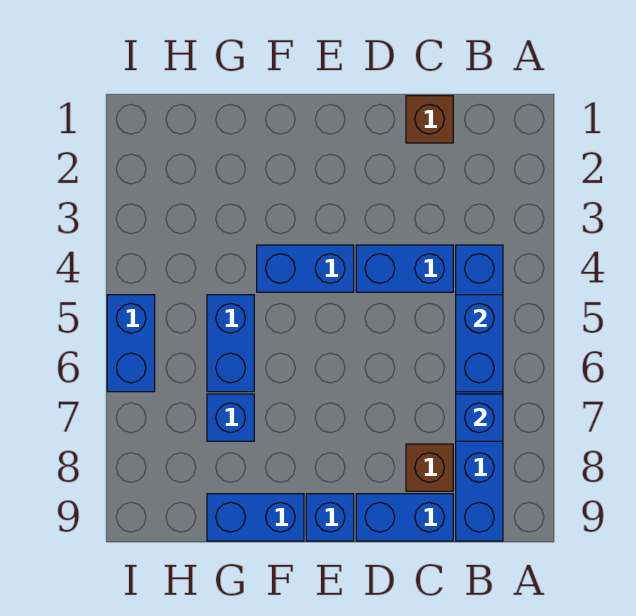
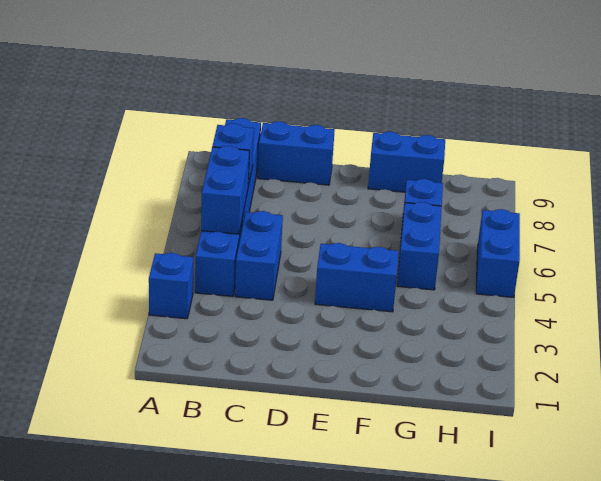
brown brick C1 level 1 -> none
blue brick C4:D4 level 1 -> blue brick C4:C5 level 1
brown brick C8 level 1 -> none
blue brick E9 level 1 -> blue brick A3 level 1

